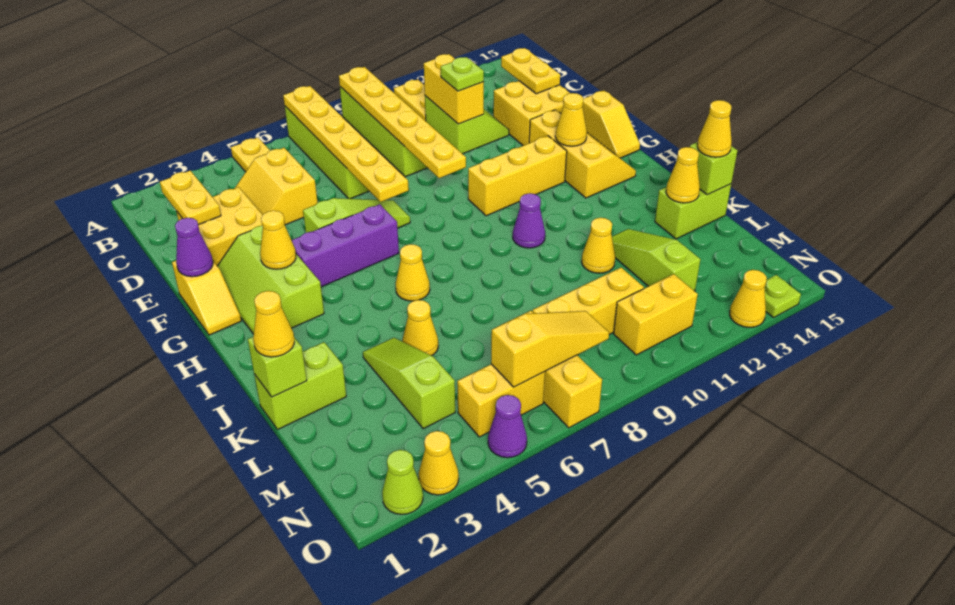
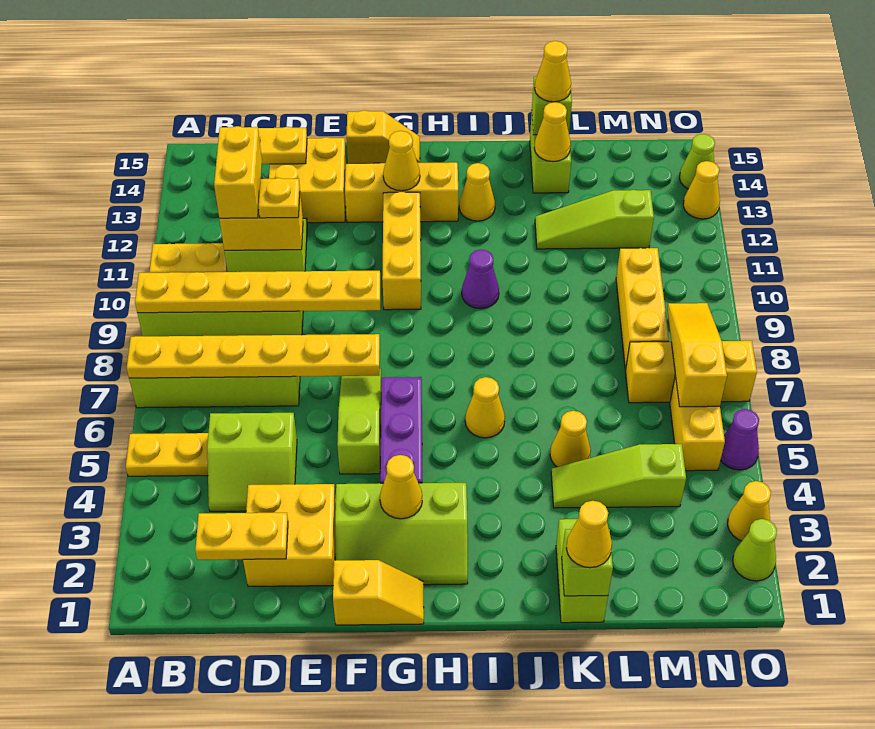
yellow slope C4:D5 level 1 top 5 -> lime slope C4:D5 level 1 top 5
lime plate D11 level 3 -> yellow plate D11 level 3
purple cone F1 level 2 -> none
yellow cone K11 level 1 -> yellow cone I13 level 1
yellow brick N10:N11 level 1 -> yellow brick C11:C12 level 3
lime plate O14 level 1 -> lime cone O14 level 1

